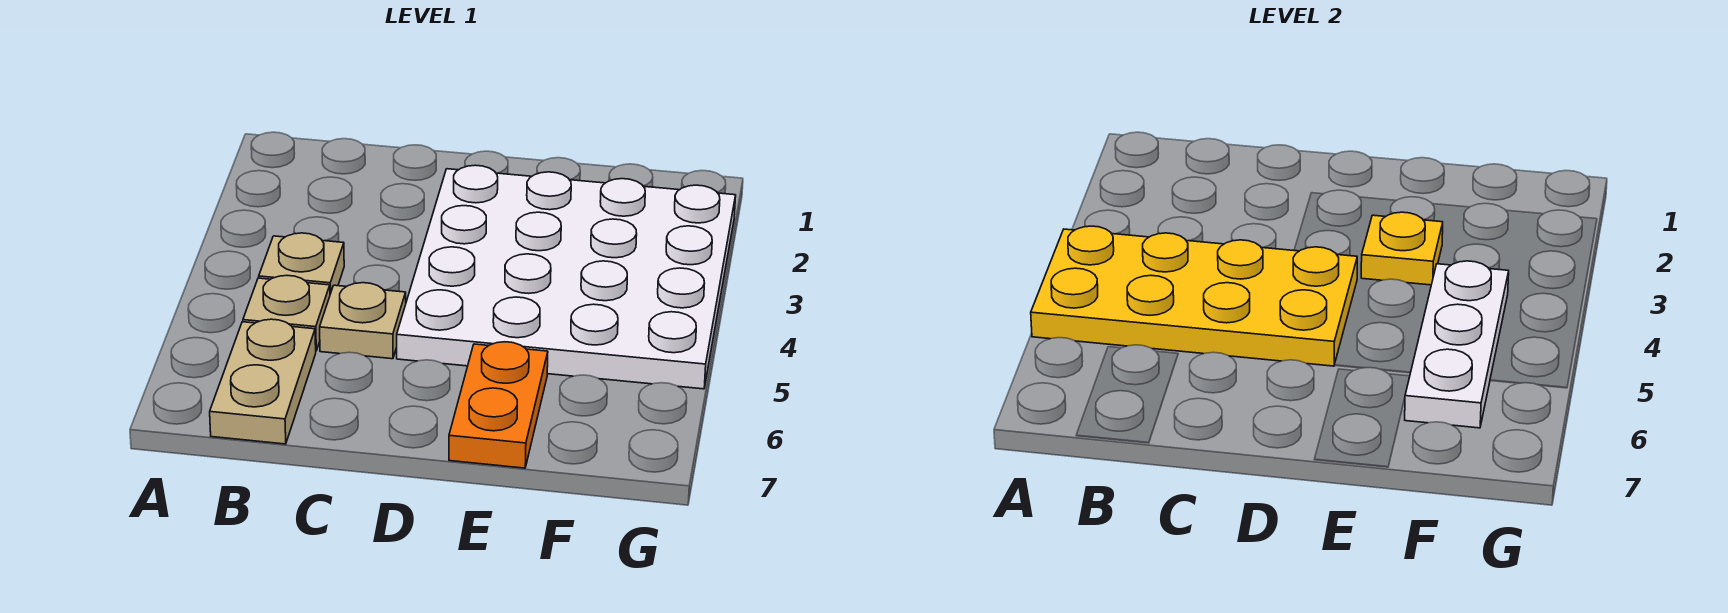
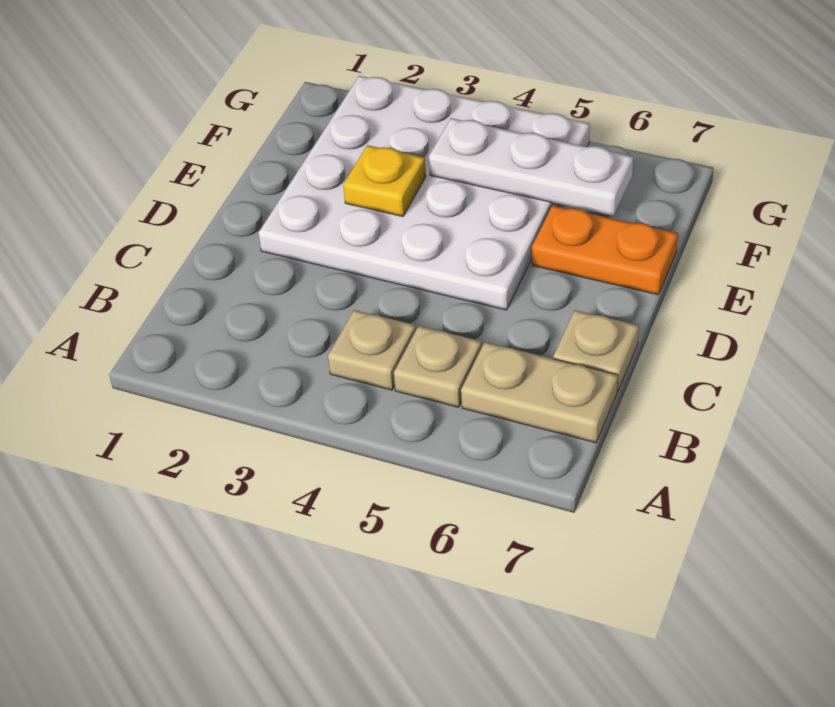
yellow plate A4:D5 level 2 -> none
tan plate C5 level 1 -> tan plate C7 level 1

